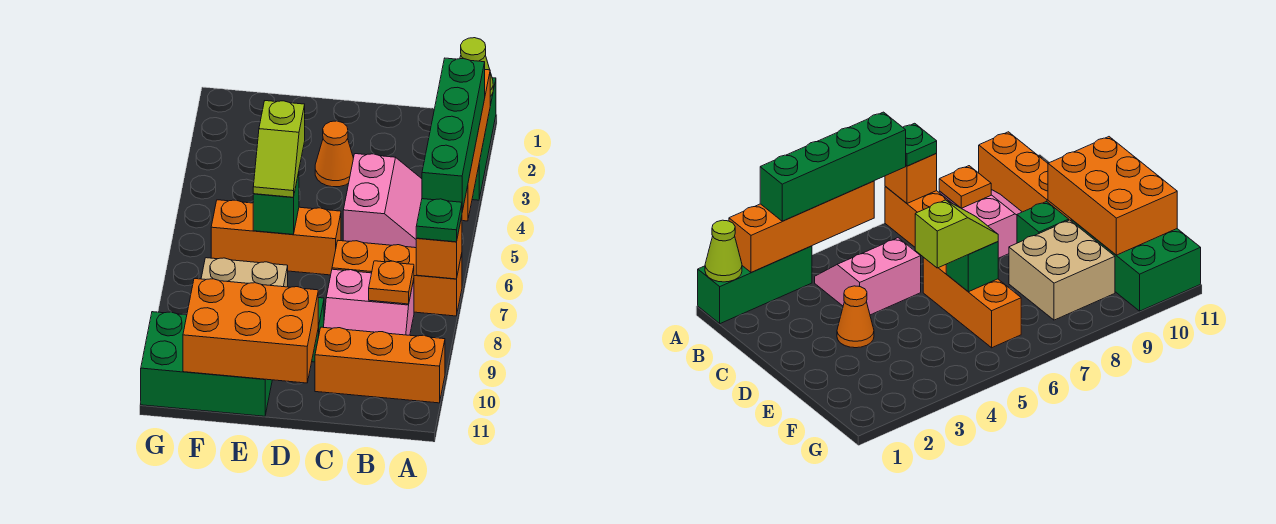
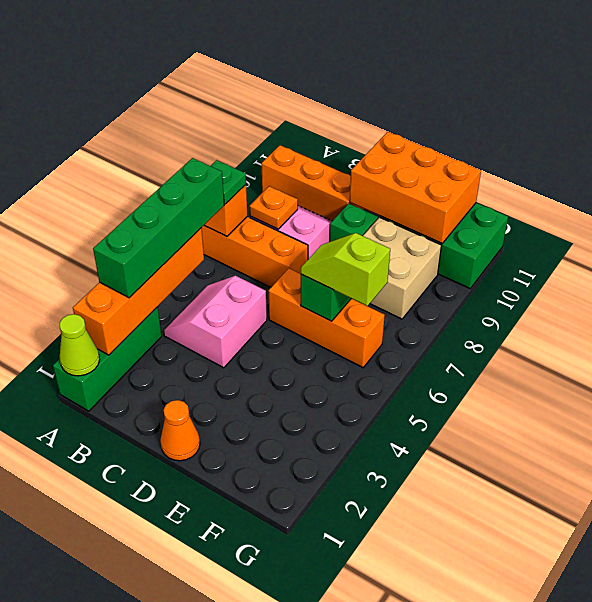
orange cone D3 level 1 -> orange cone D1 level 1
lime slope E5:E6 level 3 top 5 -> lime slope E6:F6 level 3 top F

